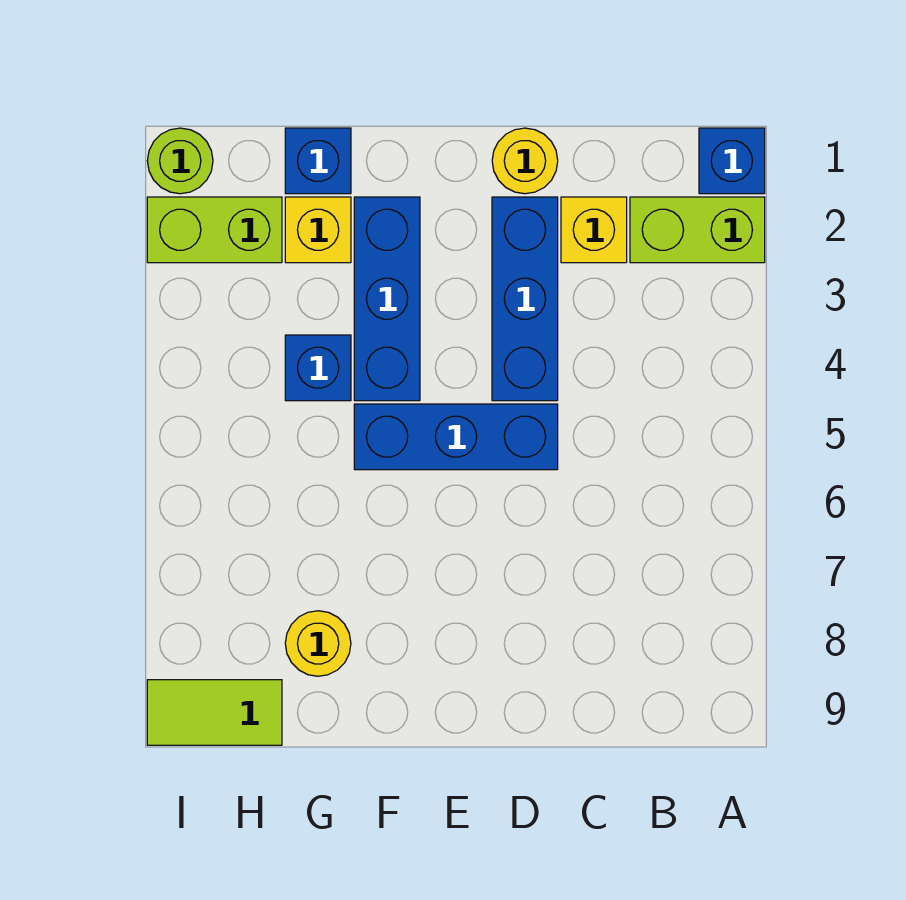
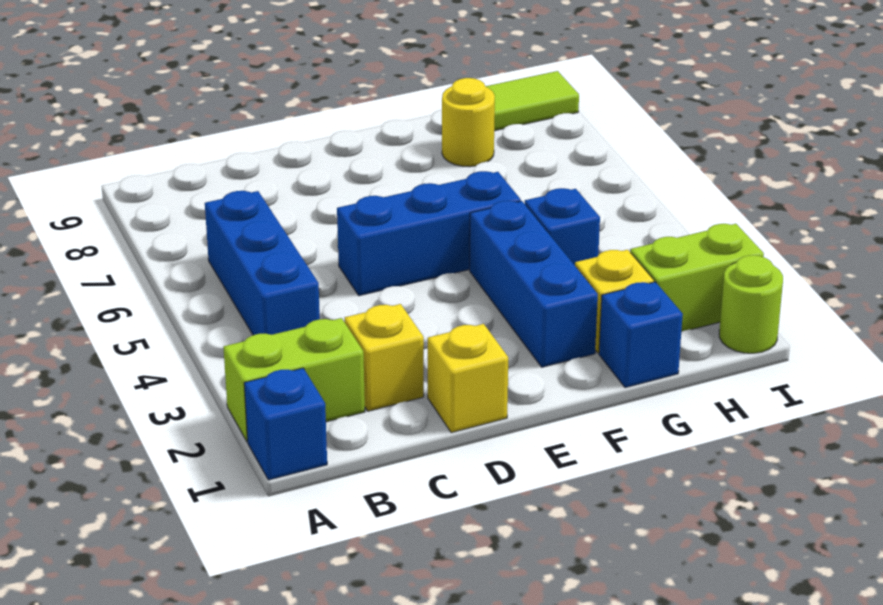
yellow round brick D1 level 1 -> yellow brick D1 level 1
blue brick D2:D4 level 1 -> blue brick B4:B6 level 1

